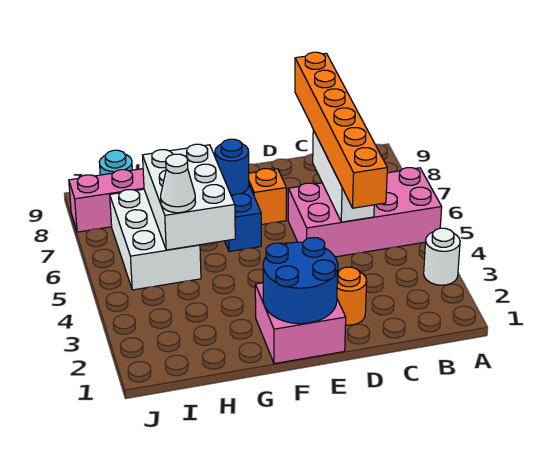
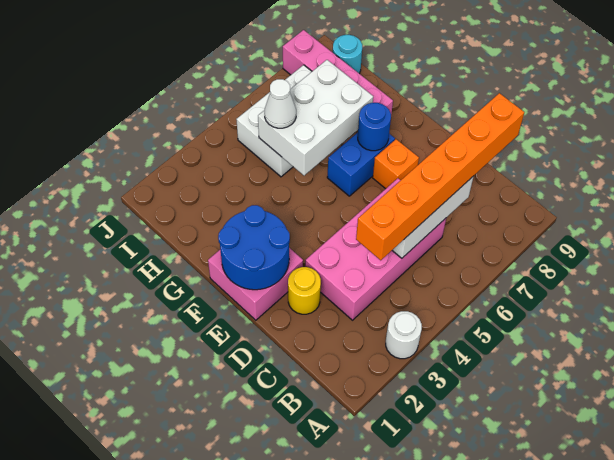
pink brick A5:D6 level 1 -> pink brick C3:D6 level 1
orange round brick D2 level 1 -> yellow round brick D2 level 1

